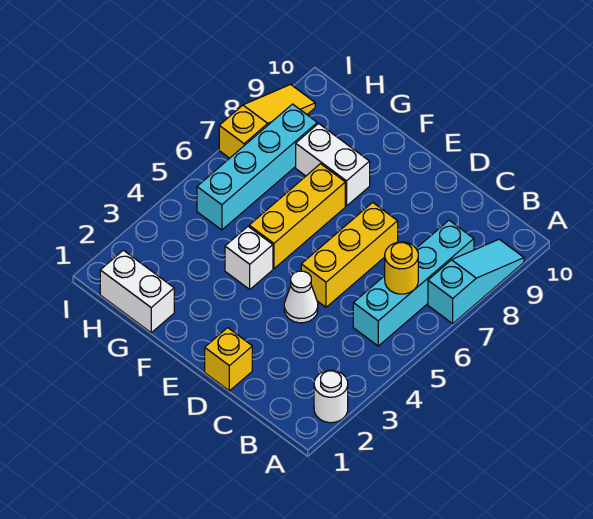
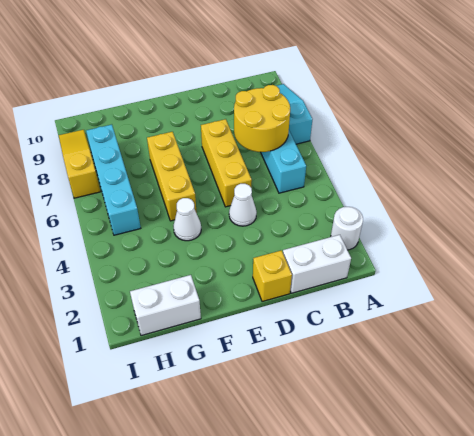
yellow round brick B6 level 2 -> yellow round brick B6:C7 level 2
white brick F4 level 1 -> white cone F4 level 1
white brick F8:G8 level 1 -> white brick B1:C1 level 1

